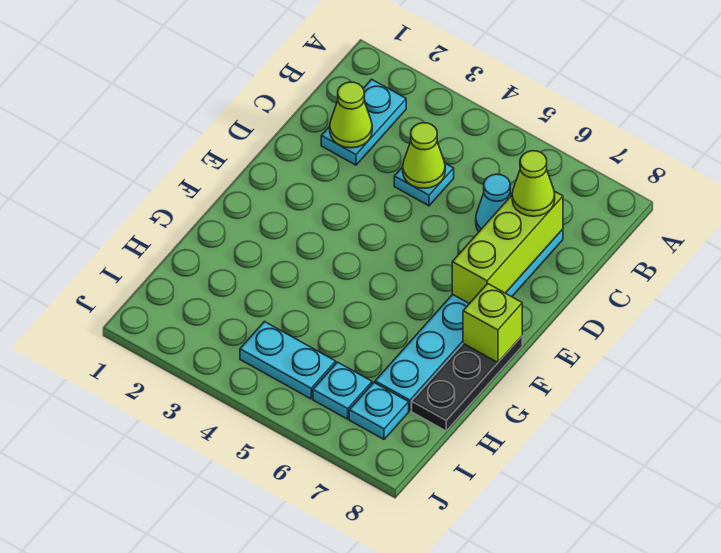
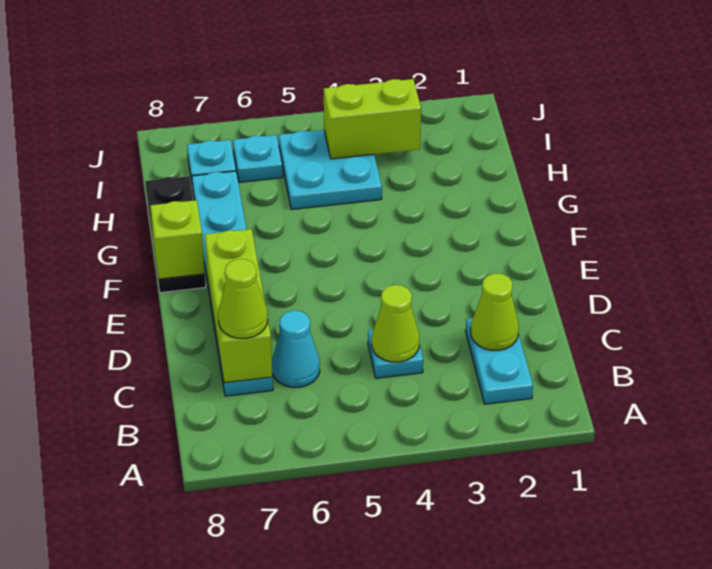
none -> lime brick I3:I4 level 2
cyan plate I4:I5 level 1 -> cyan plate H4:I5 level 1

